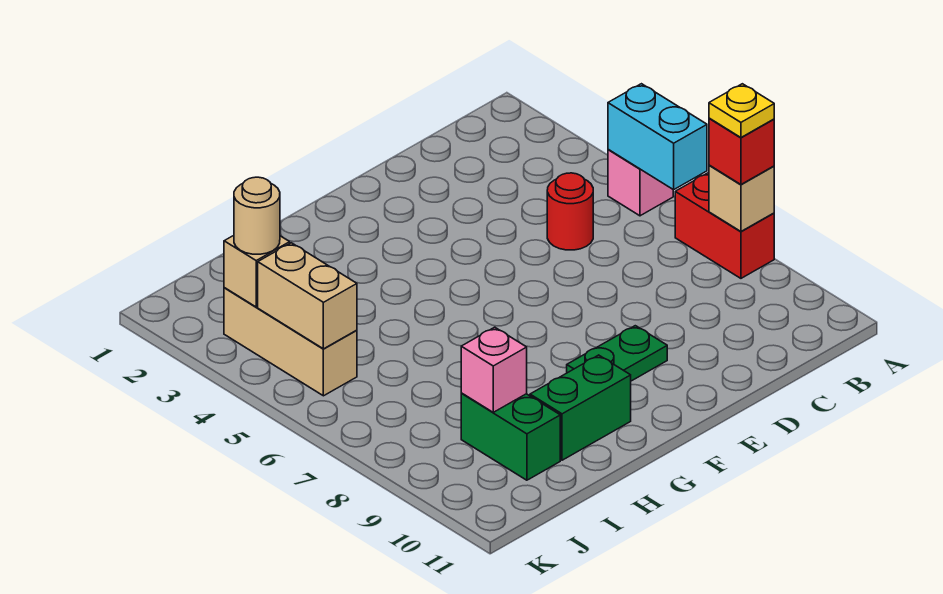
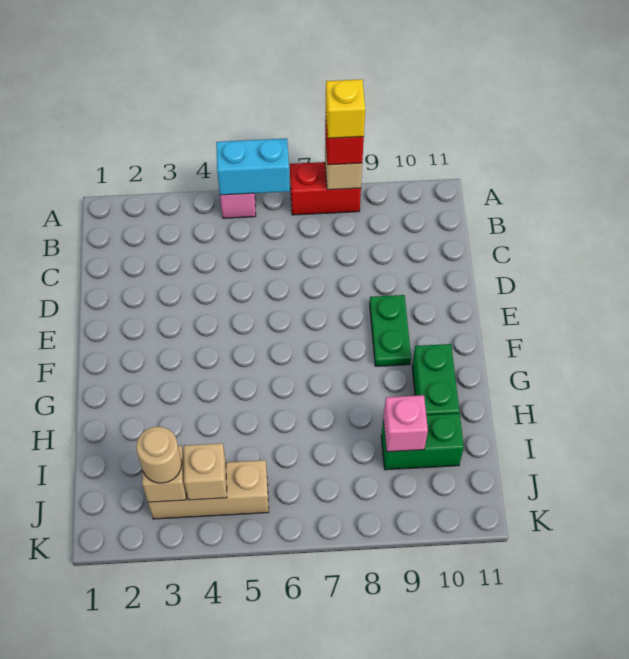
yellow plate A8 level 4 -> yellow brick A8 level 4
red round brick C5 level 1 -> none
tan brick J4:J5 level 2 -> tan brick J4 level 2

